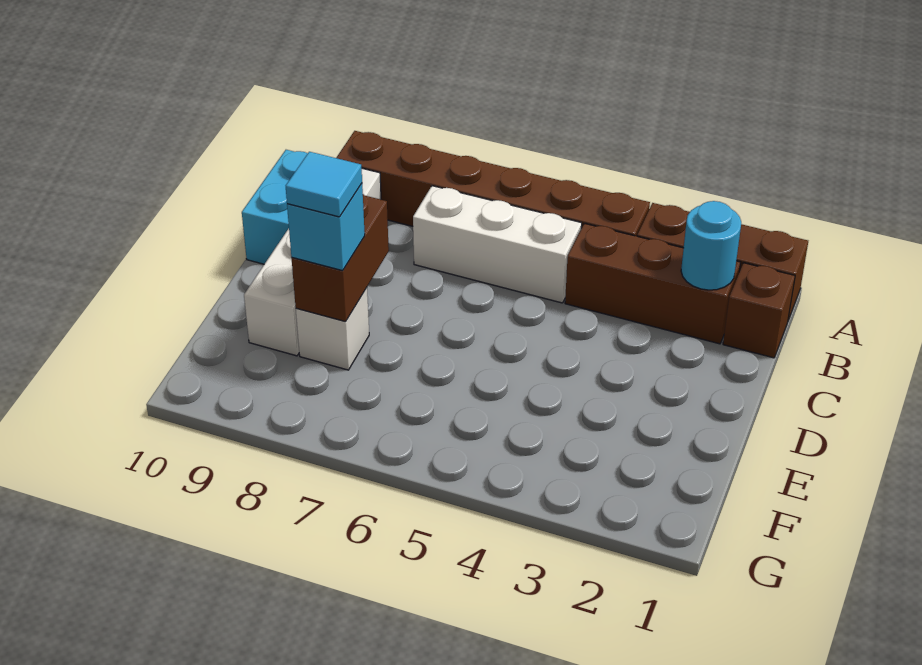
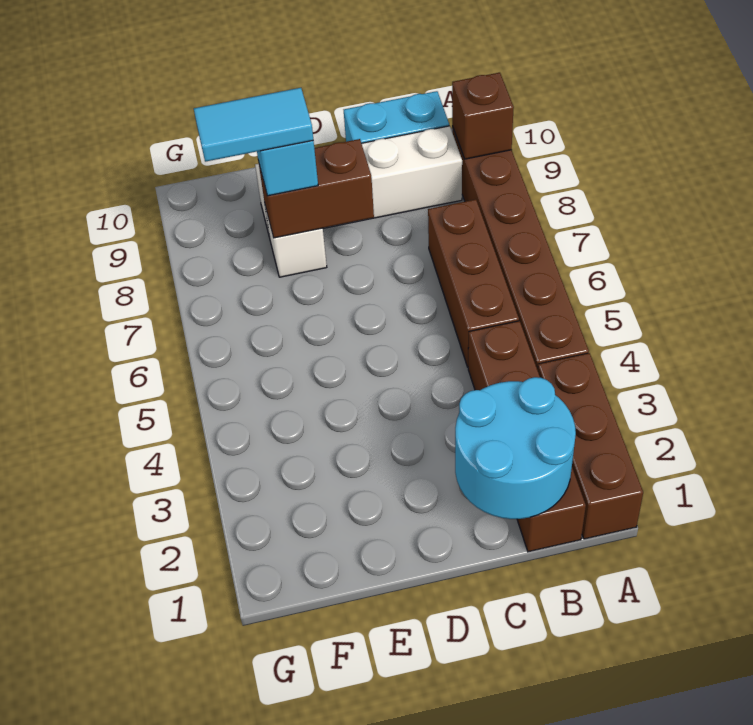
none -> brown brick A9 level 2
cyan round brick B2 level 2 -> cyan round brick B1:C2 level 2
white brick B5:B7 level 1 -> brown brick B5:B7 level 1
cyan tile E8 level 4 -> cyan tile E8:F8 level 4

